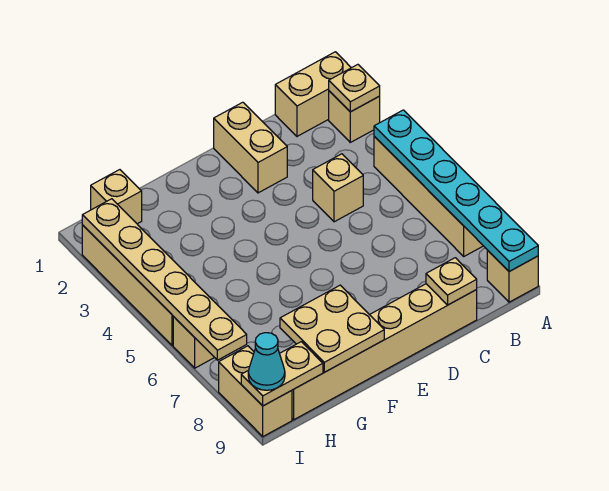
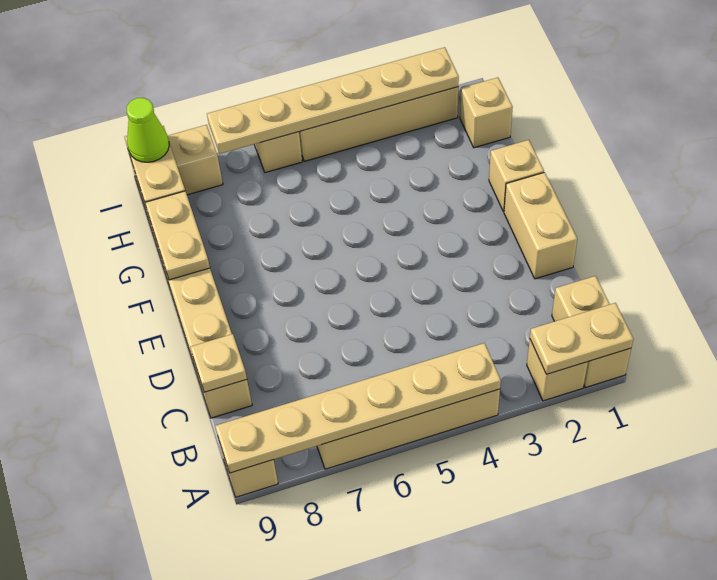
tan plate A2 level 2 -> tan plate A1:A2 level 2
cyan plate A4:A9 level 2 -> tan plate A4:A9 level 2
tan brick C4 level 1 -> tan brick F1 level 1
tan brick D1:D2 level 1 -> tan brick D1:E1 level 1
tan plate F8:G9 level 2 -> tan plate F9:G9 level 2
cyan cone I9 level 3 -> lime cone I9 level 3

